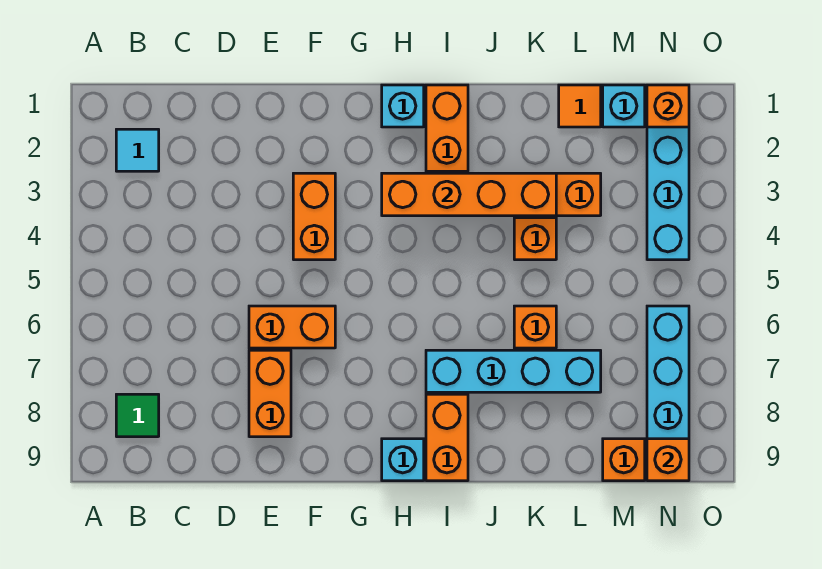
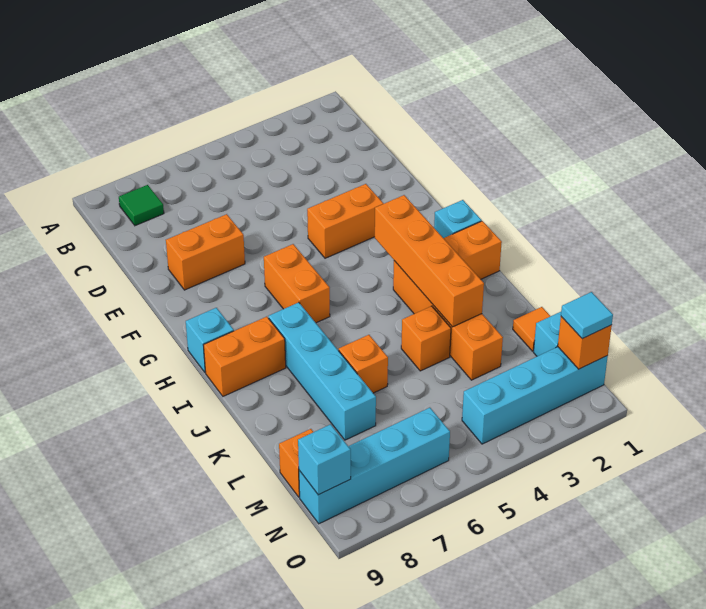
cyan tile B2 level 1 -> cyan tile N1 level 3
orange brick E6:F6 level 1 -> orange brick G6:H6 level 1
orange brick N9 level 2 -> cyan brick N9 level 2

